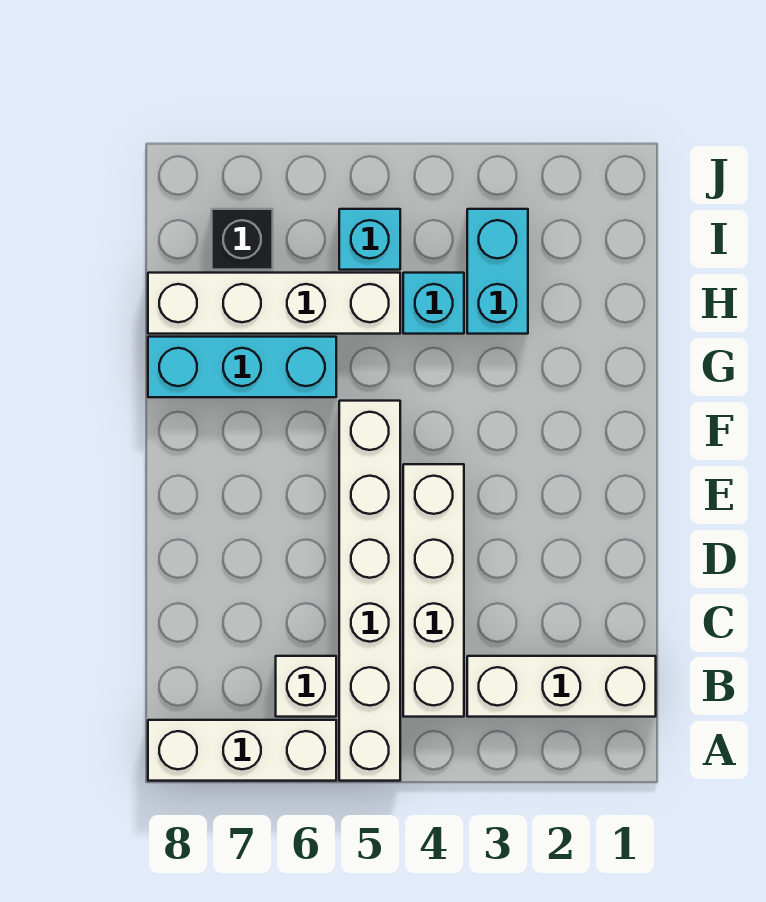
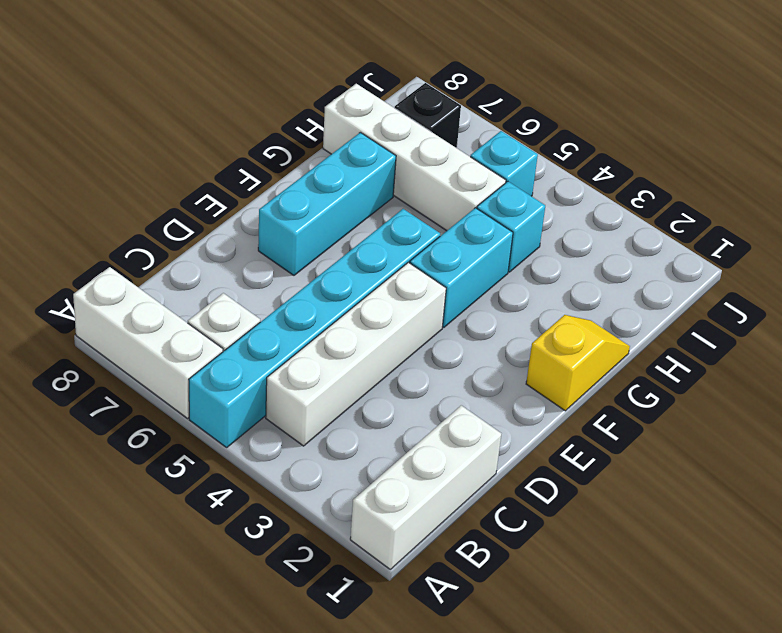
white brick A5:F5 level 1 -> cyan brick A5:F5 level 1
white brick B1:B3 level 1 -> white brick A1:C1 level 1
none -> yellow slope F1:G1 level 1 top F
cyan brick G6:G8 level 1 -> cyan brick E7:G7 level 1
cyan brick H3:I3 level 1 -> cyan brick F4:G4 level 1

